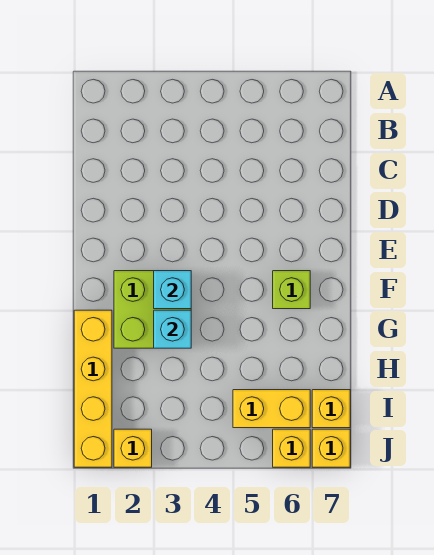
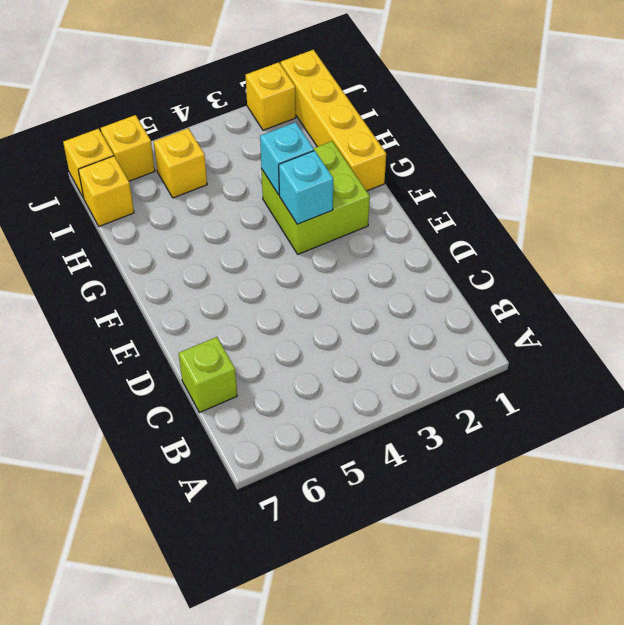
lime brick F6 level 1 -> lime brick C7 level 1
yellow brick I5:I6 level 1 -> yellow brick I5 level 1

